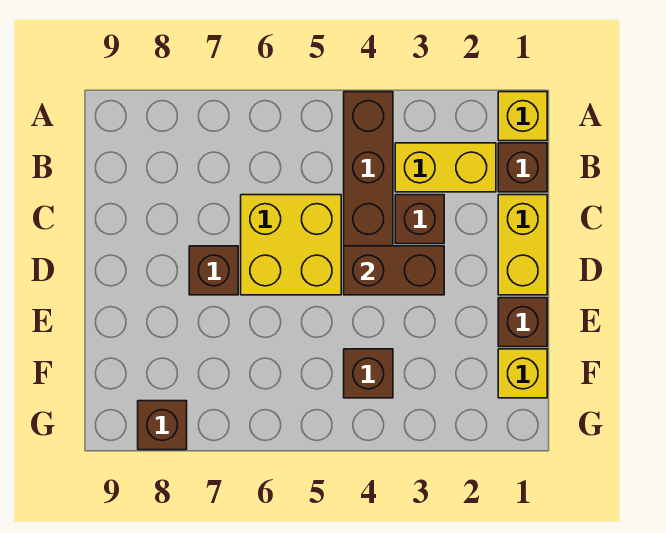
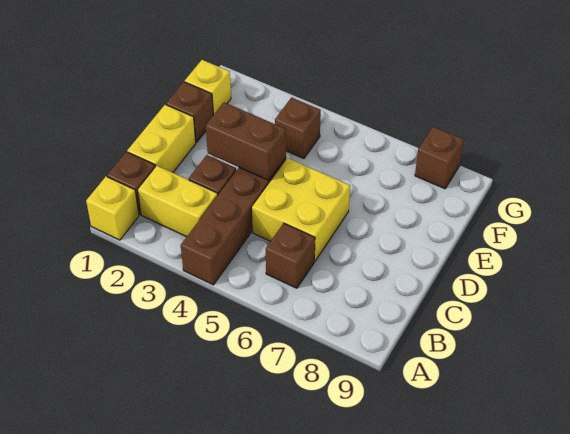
brown brick D7 level 1 -> brown brick B6 level 1

